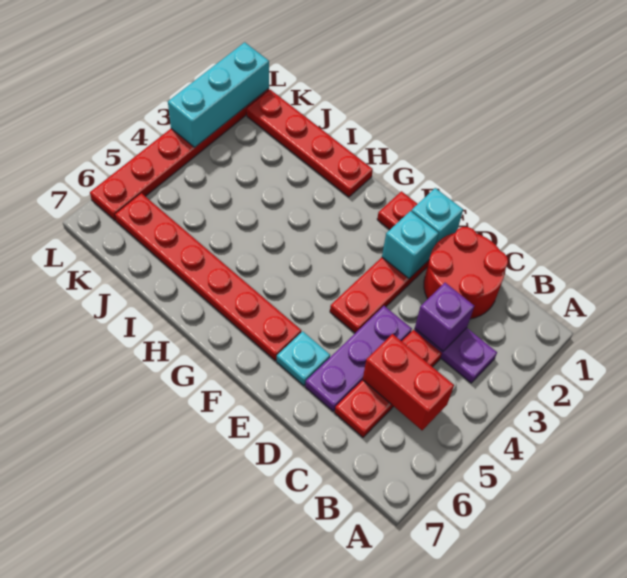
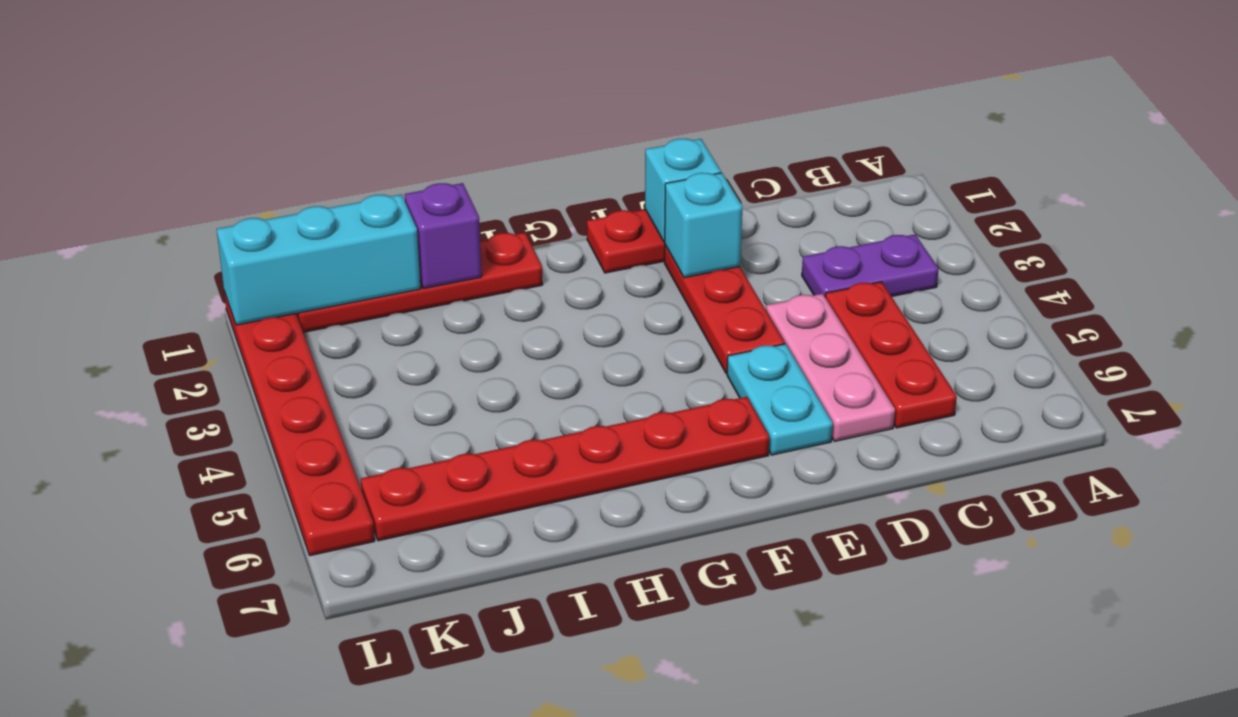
red brick B5:C5 level 2 -> none
red round brick C1:D2 level 1 -> none
purple brick C3 level 2 -> purple brick I1 level 2
purple plate D4:D6 level 1 -> pink plate D4:D6 level 1
cyan plate E6 level 1 -> cyan plate E5:E6 level 1
cyan brick L1:L3 level 2 -> cyan brick J1:L1 level 2

